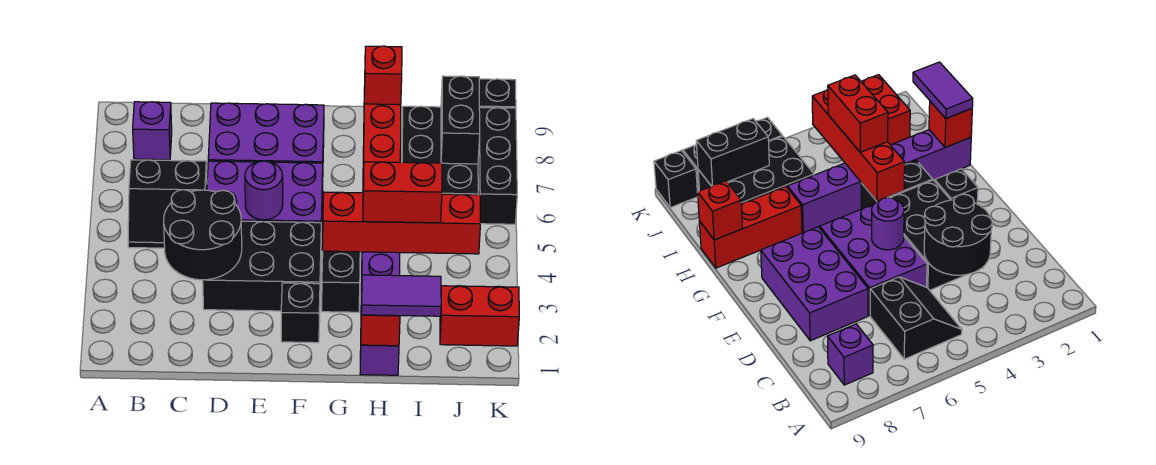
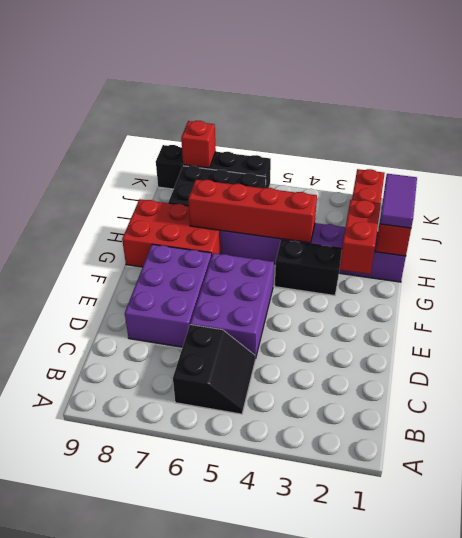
purple brick B8 level 1 -> none
black round brick C3:D4 level 2 -> none
black brick D3:F4 level 1 -> none
purple round brick E5 level 2 -> none
black brick F2 level 1 -> none
red brick G4:J4 level 2 -> red brick H4:H7 level 2
red brick H4:I4 level 3 -> red brick G2:H2 level 2
red brick H7:H9 level 1 -> red brick G7:H9 level 1
red brick H9 level 2 -> red brick K8 level 2
black brick J7:J8 level 2 -> none

